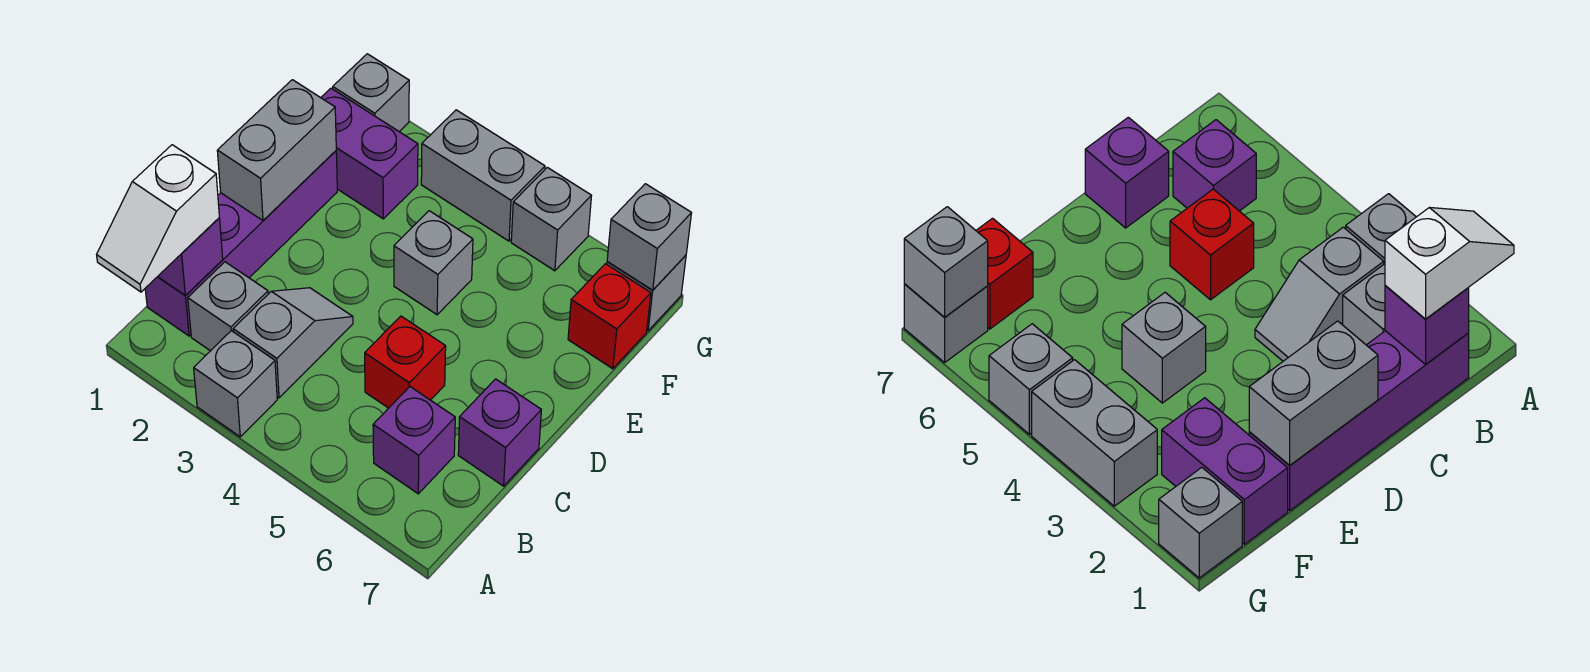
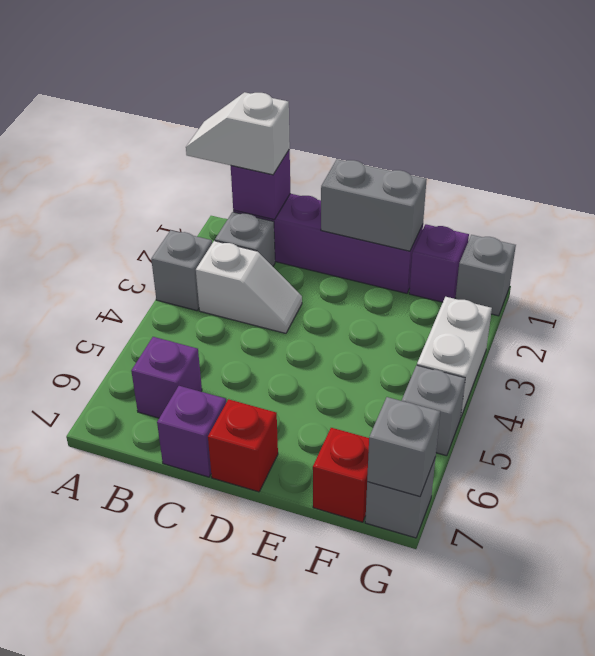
grey slope B3:C3 level 1 top B -> white slope B3:C3 level 1 top B
red brick C5 level 1 -> red brick D7 level 1
grey brick E4 level 1 -> none
purple brick F1:F2 level 1 -> purple brick F1 level 1
grey brick G3:G4 level 1 -> white brick G3:G4 level 1

